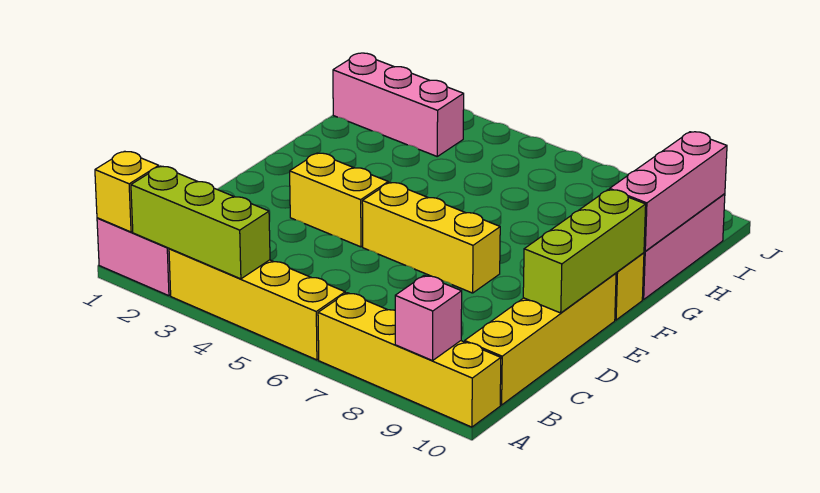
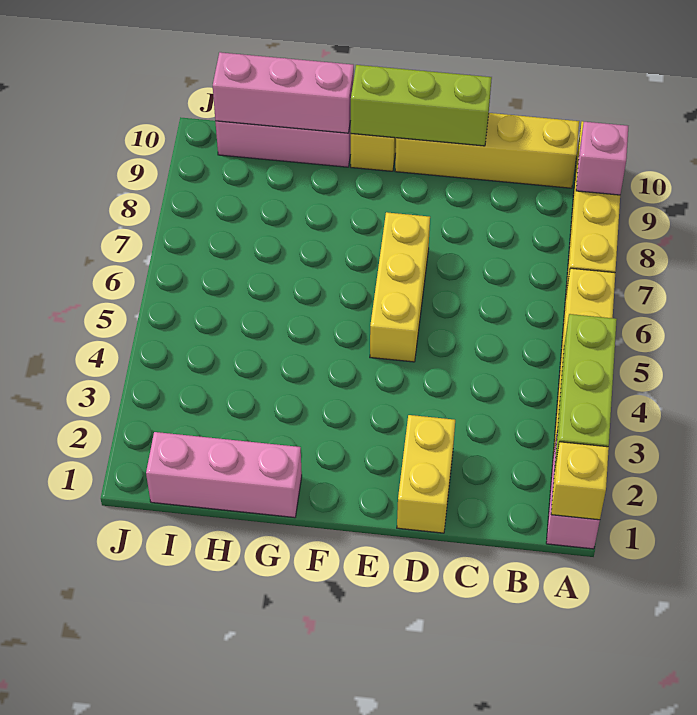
yellow brick E3:E4 level 1 -> yellow brick D1:D2 level 1
pink brick I1:I3 level 1 -> pink brick G1:I1 level 1

